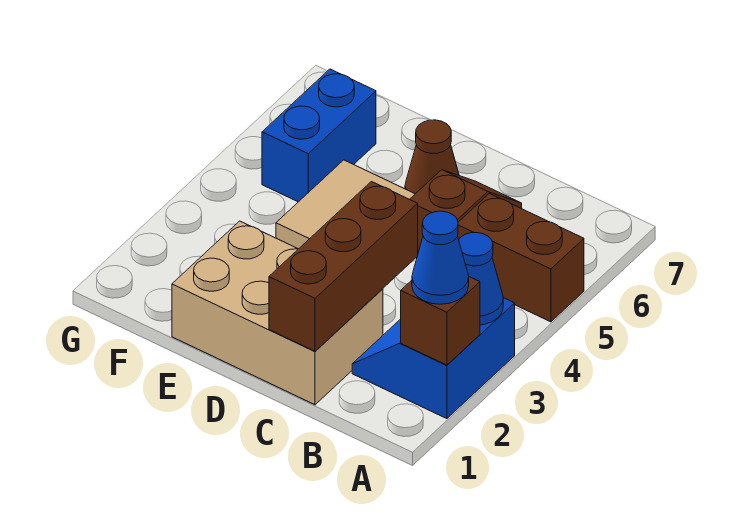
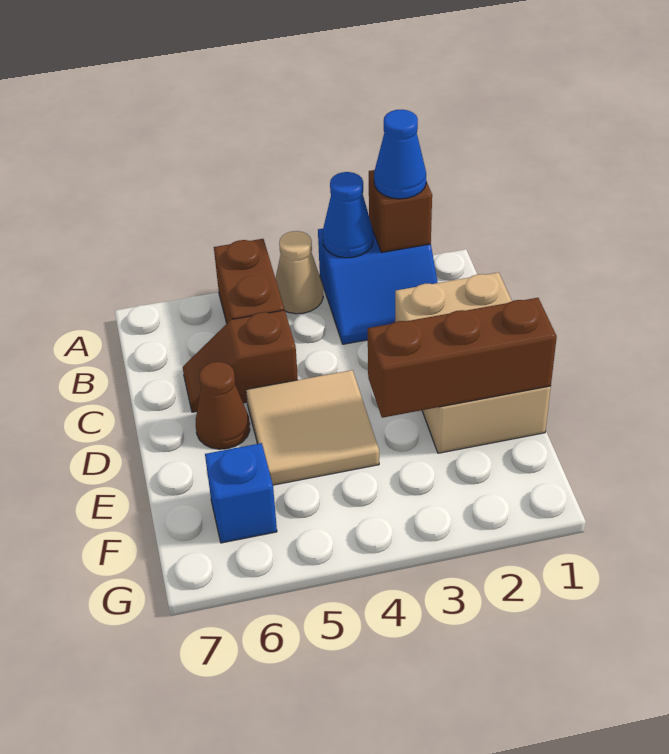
none -> tan cone A4 level 1
brown brick C1:C3 level 2 -> brown brick E1:E3 level 2
blue brick F5:F6 level 1 -> blue brick F6 level 1

